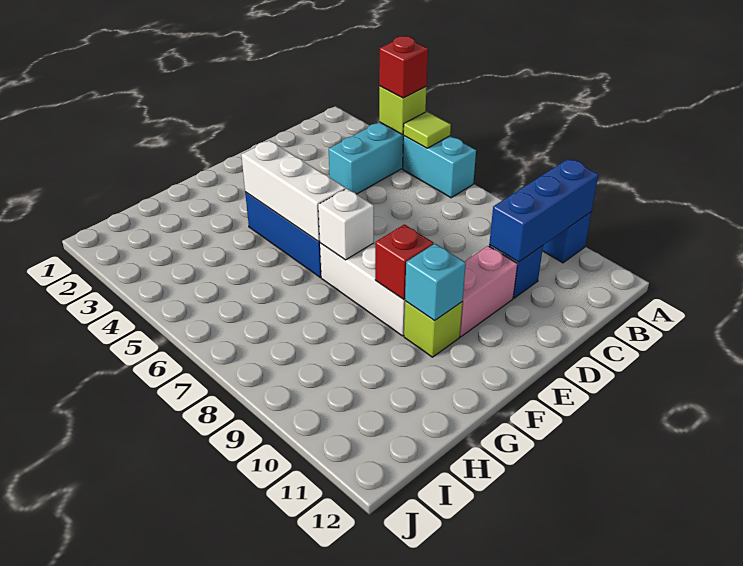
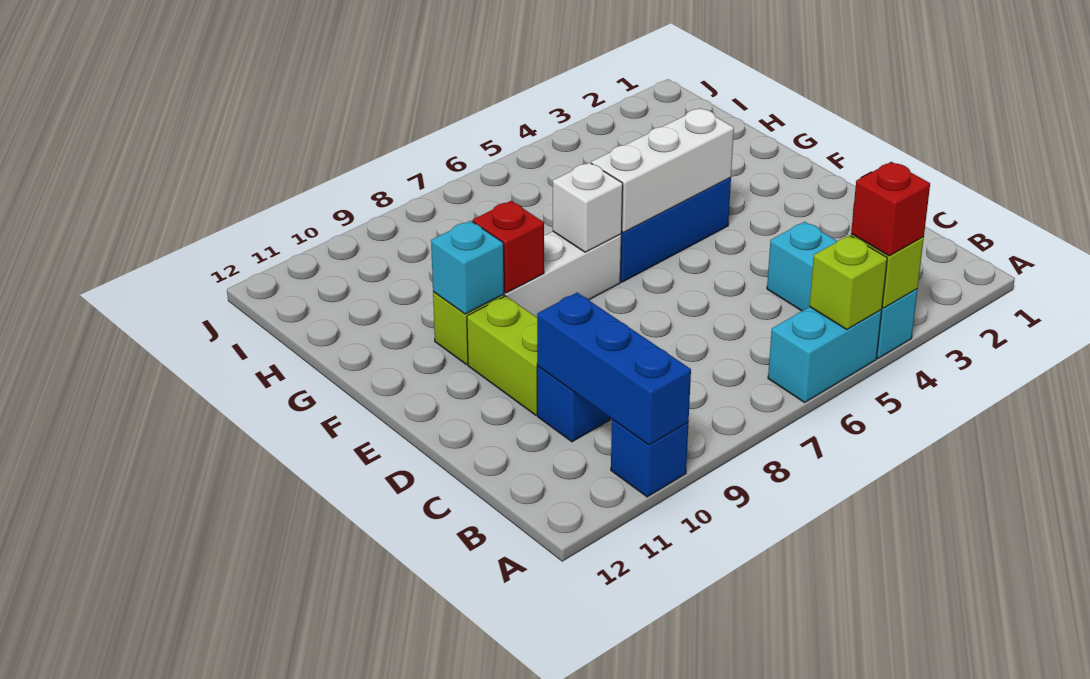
lime tile A5 level 2 -> lime brick A5 level 2
pink brick D10:E10 level 1 -> lime brick D10:E10 level 1

